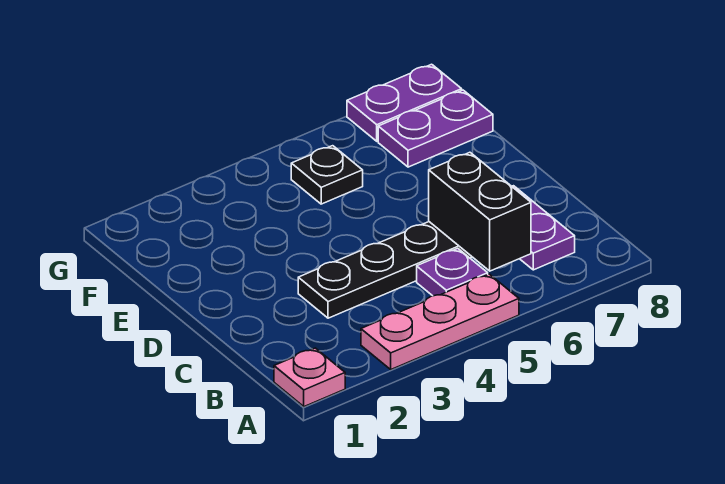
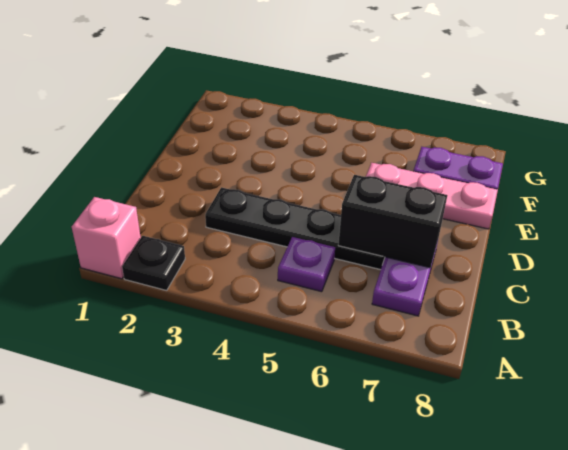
pink plate A1 level 1 -> pink brick A1 level 1
pink plate A3:A5 level 1 -> pink plate E6:E8 level 1
black brick B6:C6 level 2 -> black brick C6:C7 level 2
black plate F5 level 1 -> black plate A2 level 1
purple plate G7:G8 level 1 -> none

